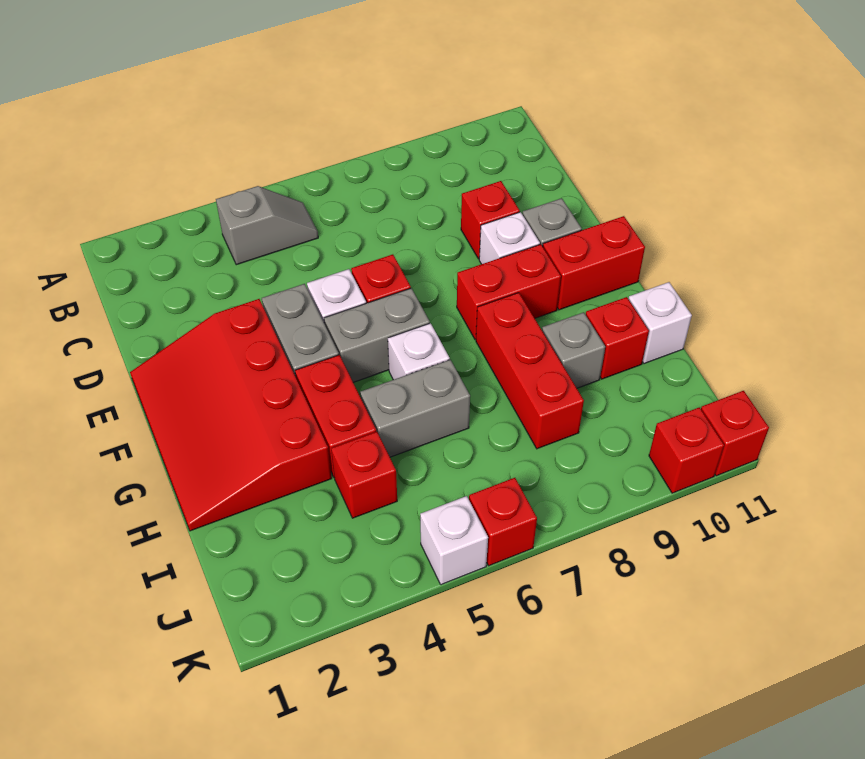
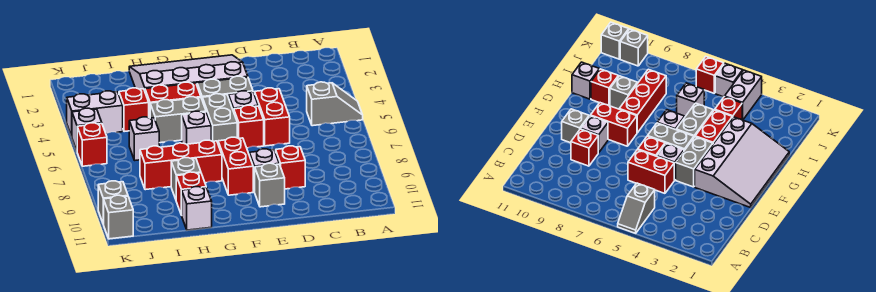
grey slope B4:B5 level 1 top 4 -> grey slope A5:B5 level 1 top B
red slope E1:H3 level 1 top 3 -> white slope E1:H3 level 1 top 3
red brick F10:F11 level 1 -> red brick D5:D6 level 1
grey brick H5:H6 level 1 -> grey brick G5:H5 level 1
none -> white brick I6 level 1
none -> white brick J4:K4 level 1
red brick K10 level 1 -> grey brick K10 level 1
red brick K11 level 1 -> grey brick K11 level 1

